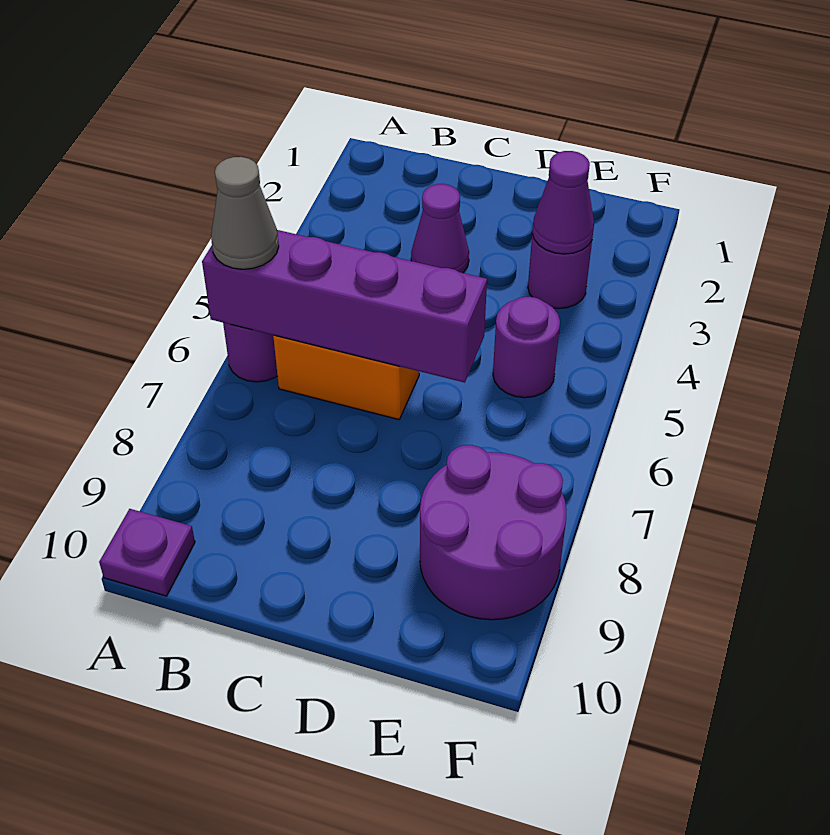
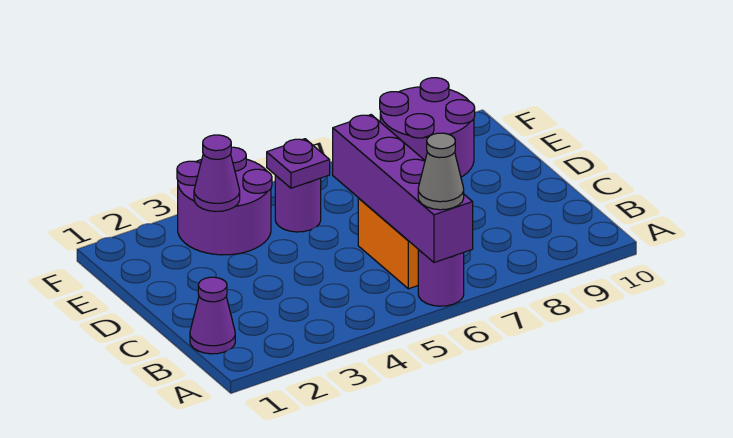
purple plate A10 level 1 -> purple plate E5 level 2
purple cone C3 level 1 -> purple cone B1 level 1
purple round brick E3 level 1 -> purple round brick E3:F4 level 1

